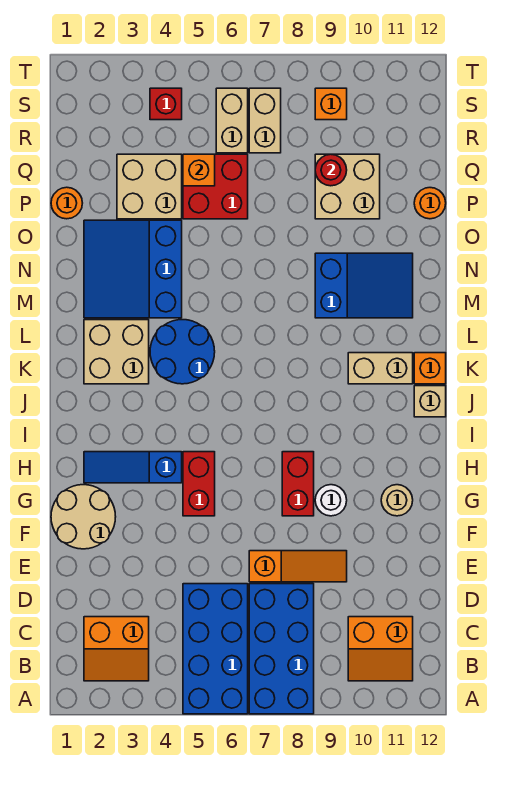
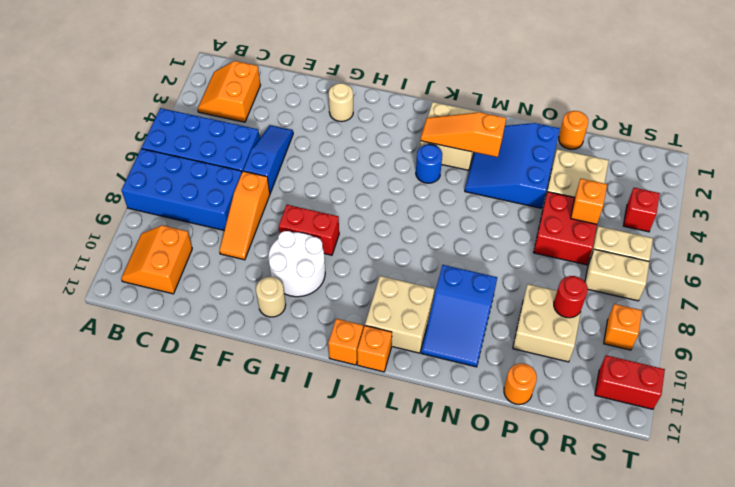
tan round brick F1:G2 level 1 -> tan round brick G2 level 1
red brick G5:H5 level 1 -> red brick S11:T11 level 1
white round brick G9 level 1 -> white round brick G9:H10 level 1
blue slope H2:H4 level 1 top 4 -> blue slope E4:E6 level 1 top 6
tan brick J12 level 1 -> orange brick J12 level 1
none -> orange slope K3:M3 level 2 top M
blue round brick K4:L5 level 1 -> blue round brick K4 level 1
tan brick K10:K11 level 1 -> tan brick K10:L11 level 1
blue slope M2:O4 level 1 top 4 -> blue slope M2:O4 level 1 top O

